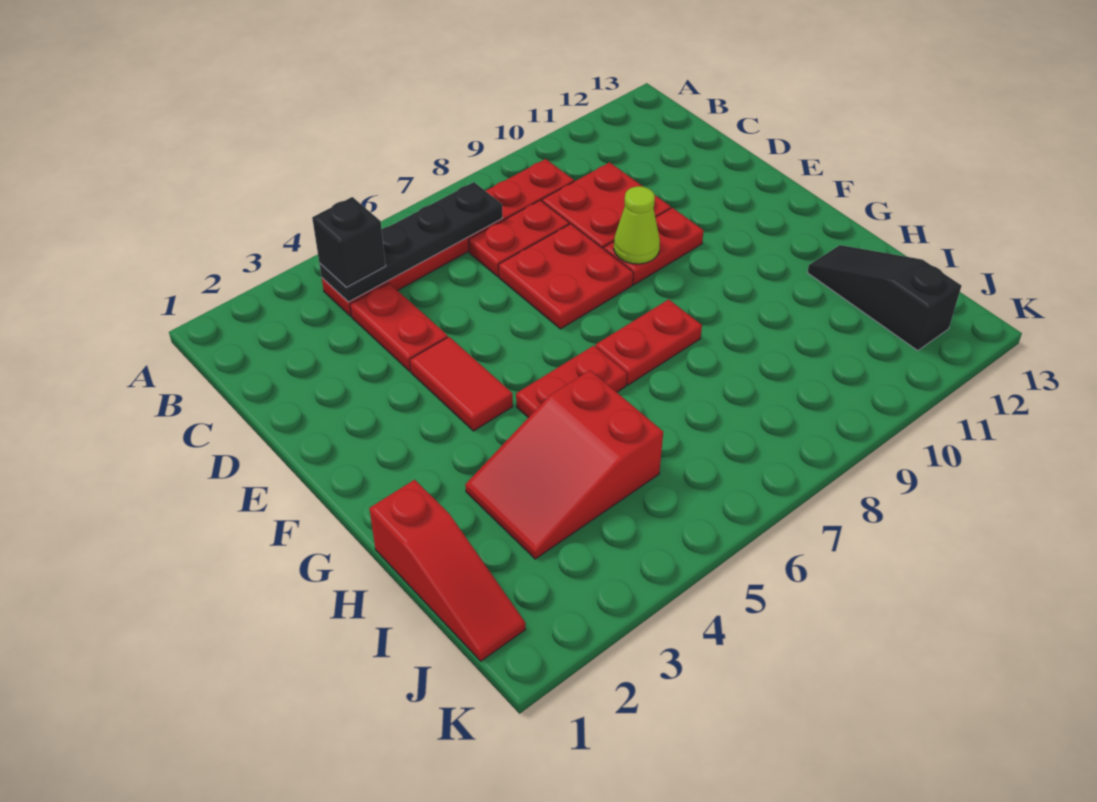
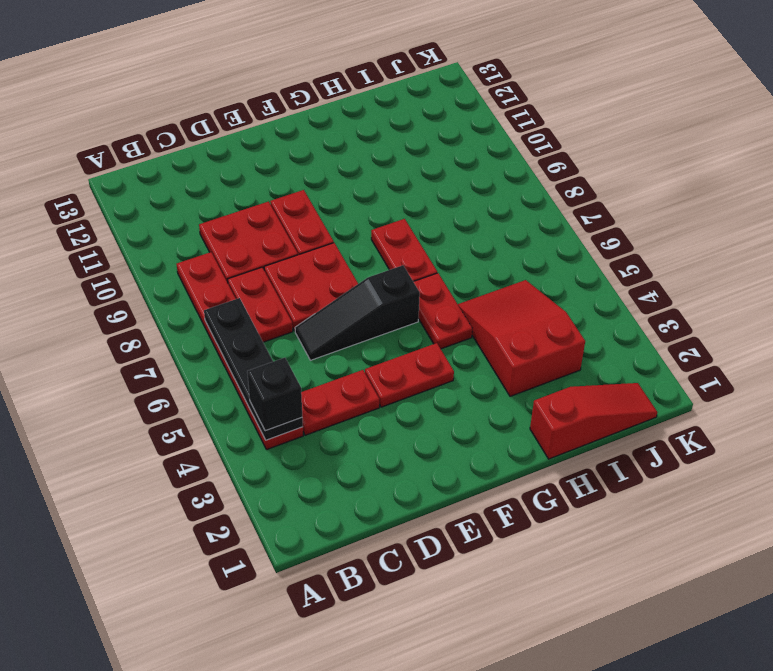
red tile E4:F4 level 1 -> red plate E4:F4 level 1
lime cone E9 level 2 -> none
red slope H3:I5 level 1 top 5 -> red slope H3:I5 level 1 top 3
black slope H12:J12 level 1 top J -> black slope D6:F6 level 1 top F

